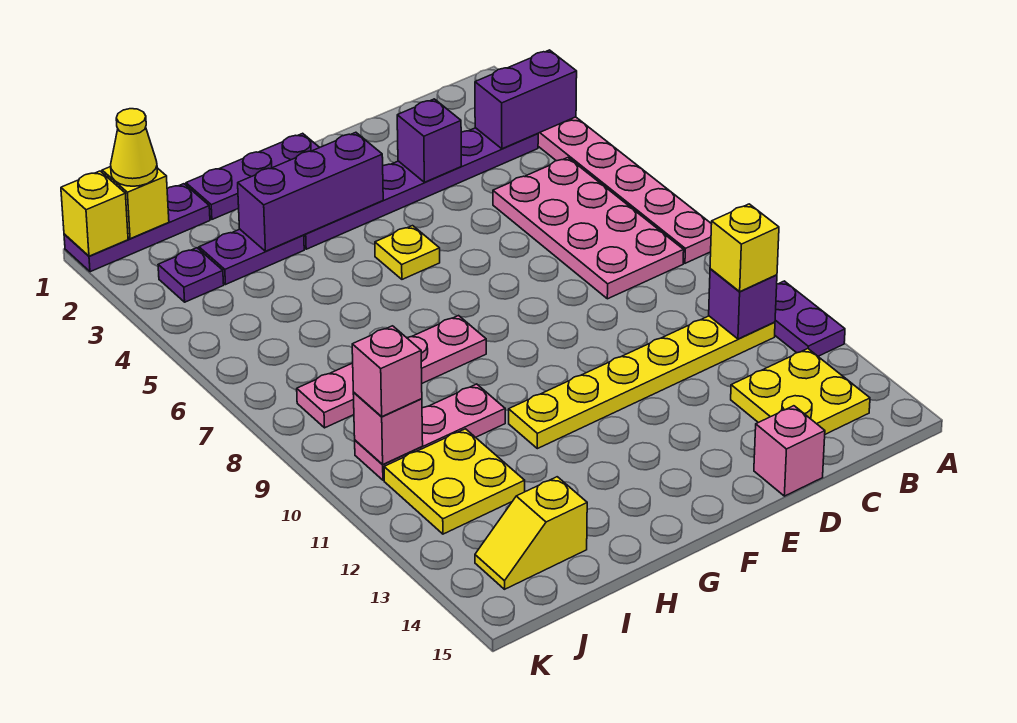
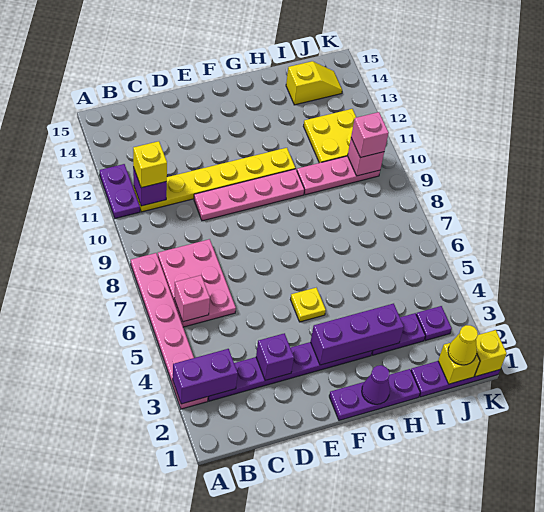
pink plate B5:C8 level 1 -> pink plate B6:C8 level 1
yellow plate B13:C14 level 1 -> none
pink brick D15 level 1 -> pink brick B6 level 2
none -> purple cone G1 level 2
pink plate G8:J8 level 1 -> pink plate D10:G10 level 1

